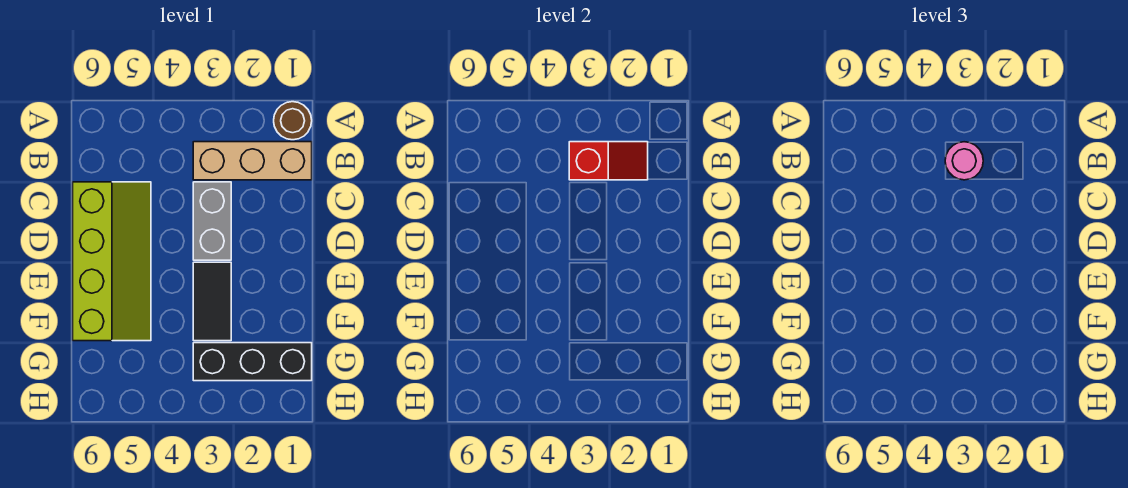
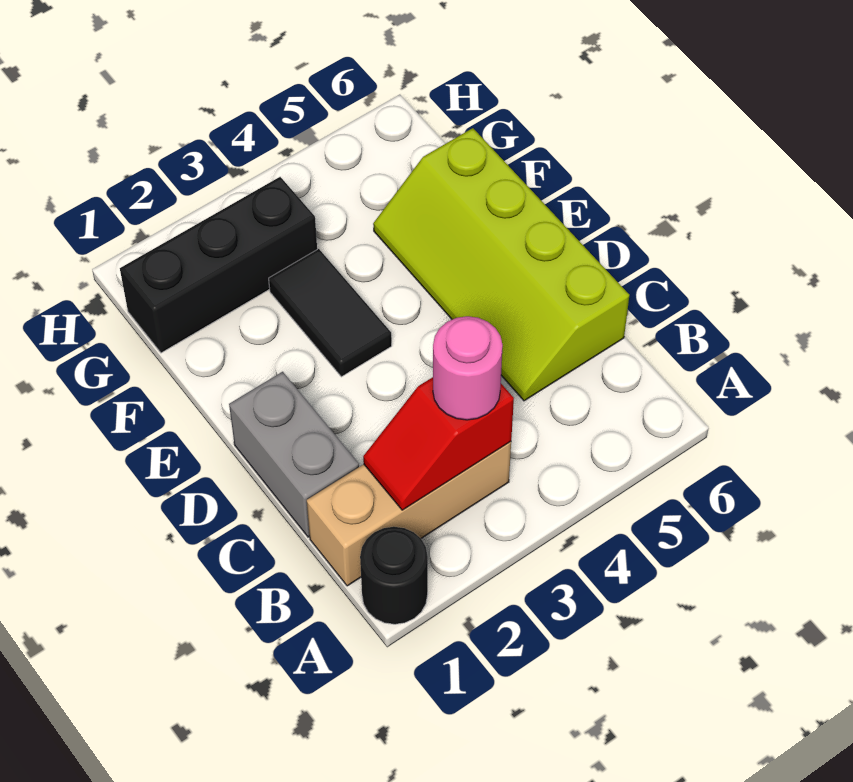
brown round brick A1 level 1 -> black round brick A1 level 1
grey brick C3:D3 level 1 -> grey brick C1:D1 level 1

